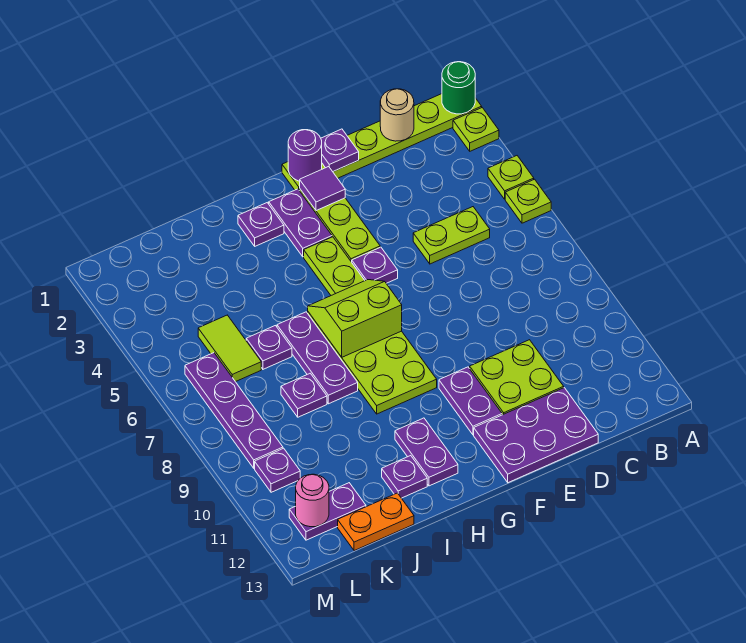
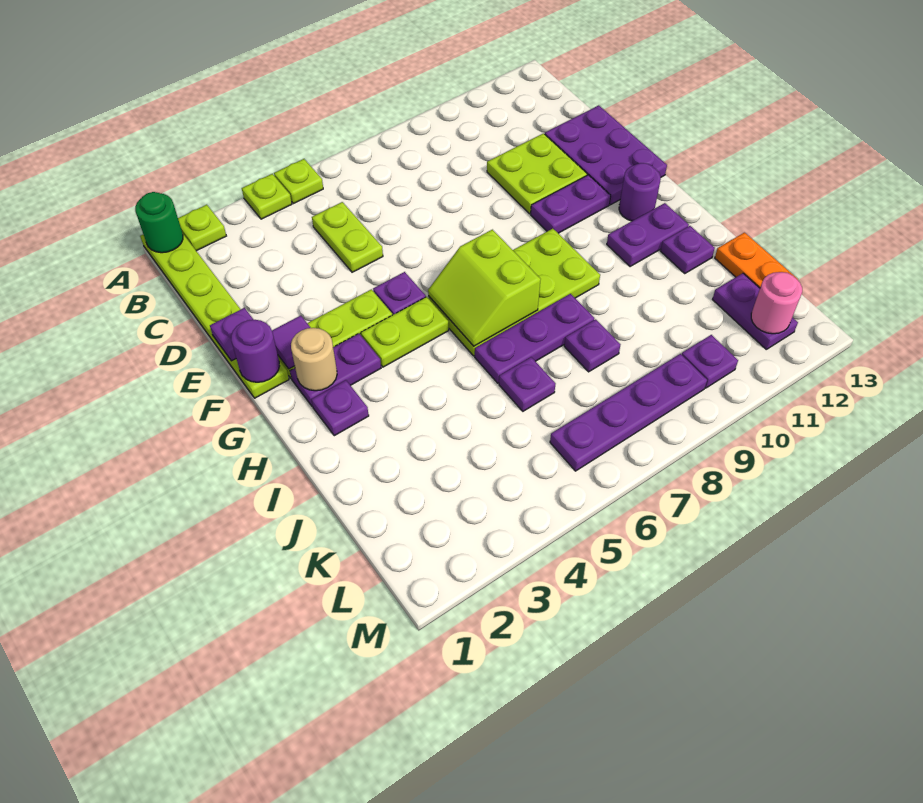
tan round brick C1 level 2 -> tan round brick G2 level 2
none -> purple round brick G12 level 1
lime tile K5:K6 level 1 -> none

